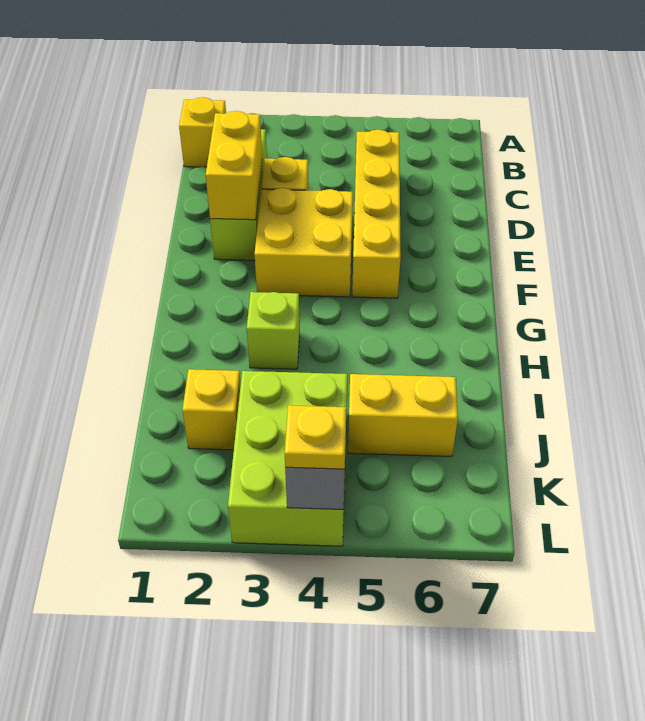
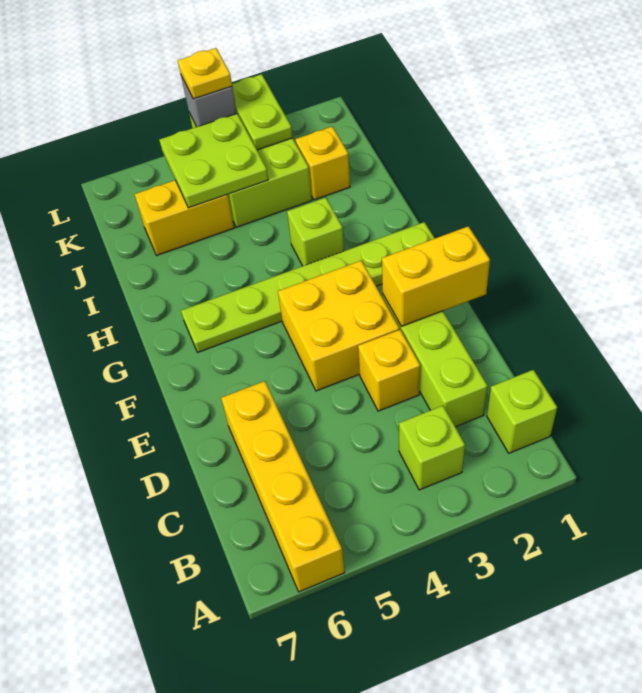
yellow brick B1 level 1 -> lime brick B1 level 1
none -> lime brick B3 level 1
yellow brick C5:F5 level 1 -> yellow brick A6:D6 level 1
yellow brick D2:E2 level 2 -> yellow brick E1:E2 level 2
none -> lime plate G1:G6 level 1
none -> lime plate J4:K5 level 2
none -> lime plate K3:L3 level 2

